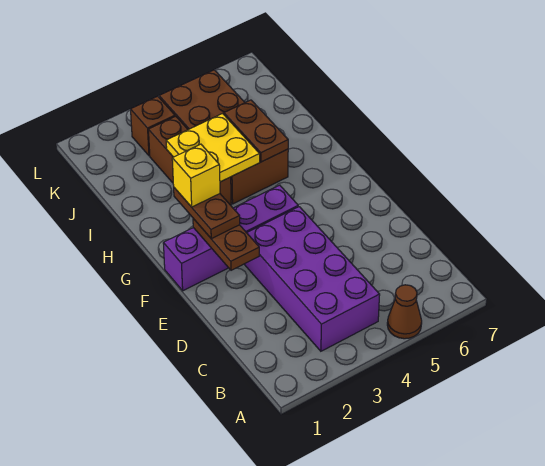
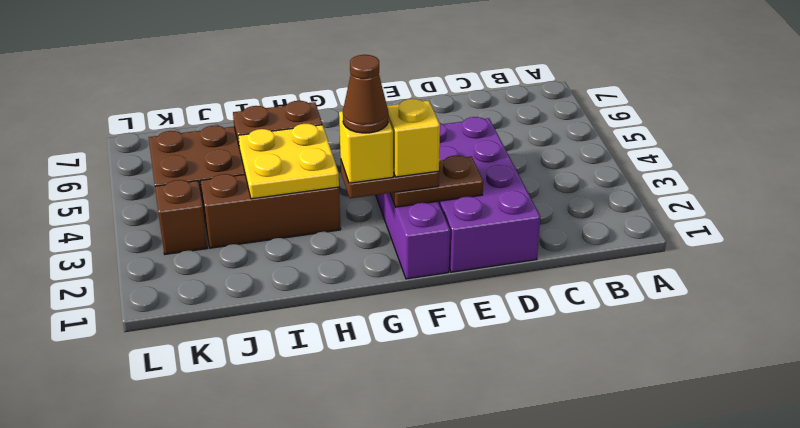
brown cone A5 level 1 -> brown cone G2 level 5
purple brick B3:E4 level 1 -> purple brick D1:E4 level 1
none -> yellow brick F2 level 4

